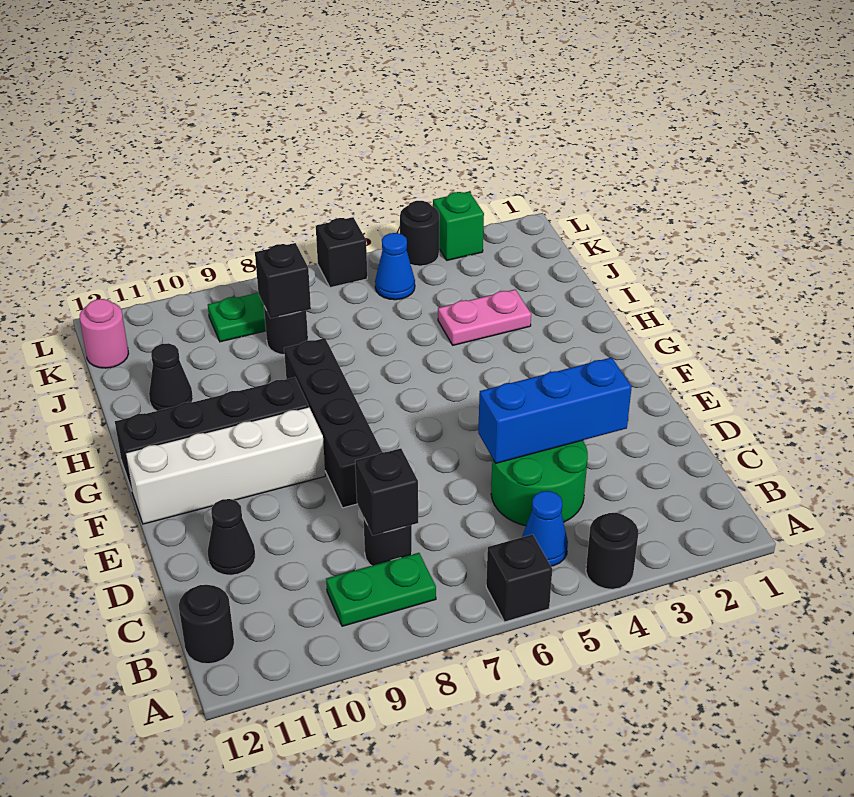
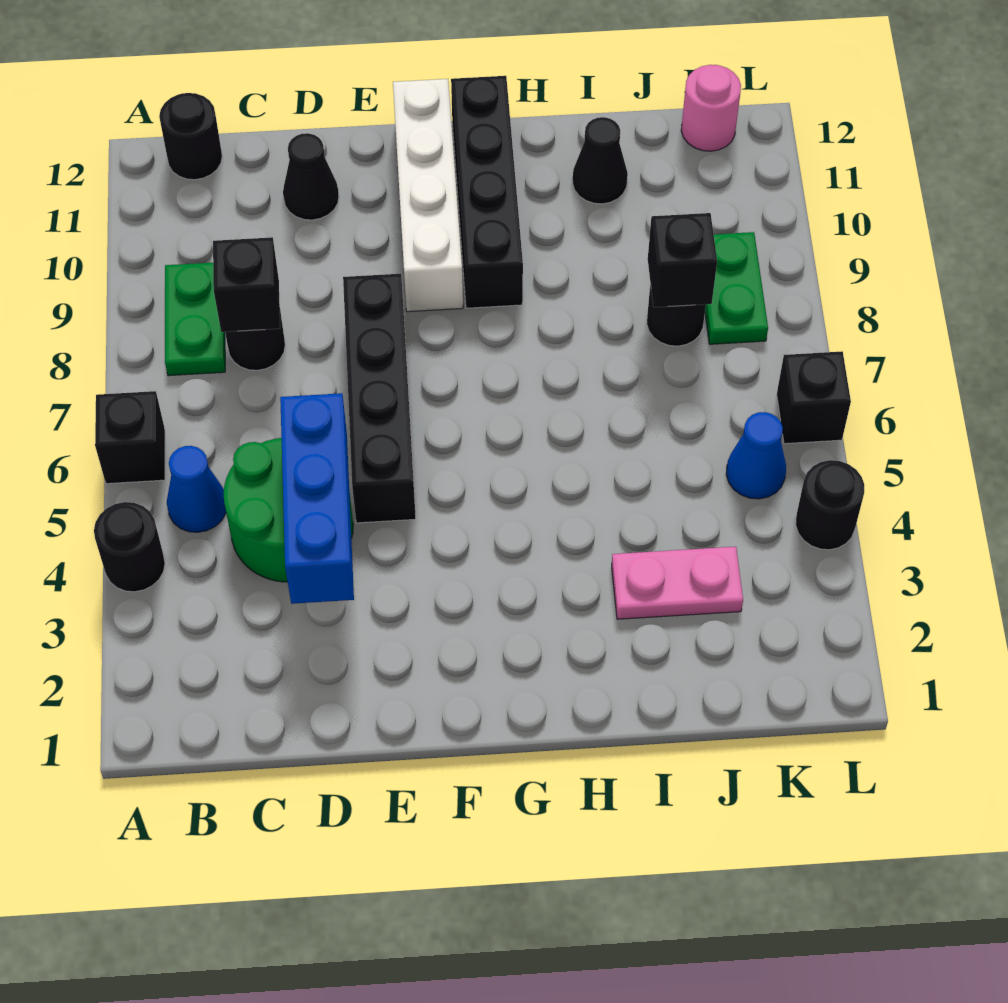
black brick E8:H8 level 1 -> black brick E5:E8 level 1
pink plate I3:I4 level 1 -> pink plate I3:J3 level 1
green brick L3 level 1 -> none

